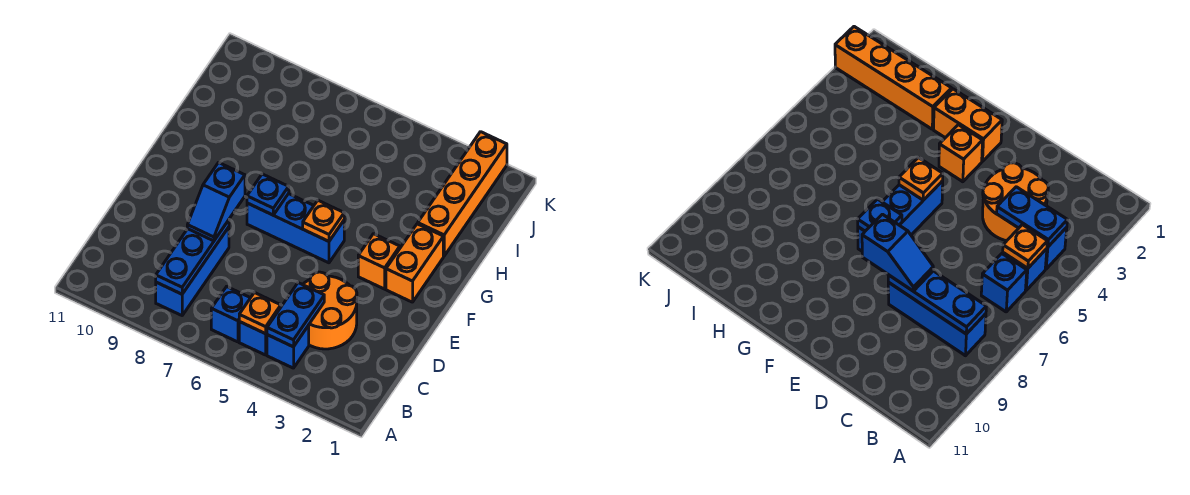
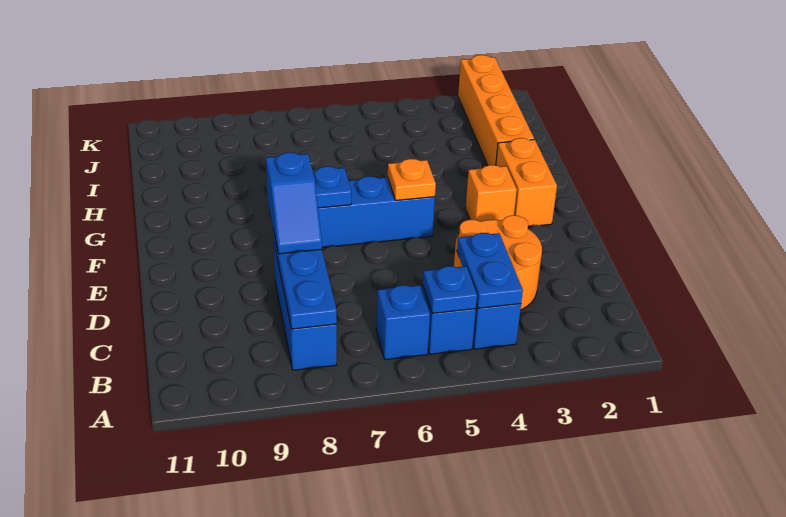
orange plate B5 level 2 -> blue plate B5 level 2

